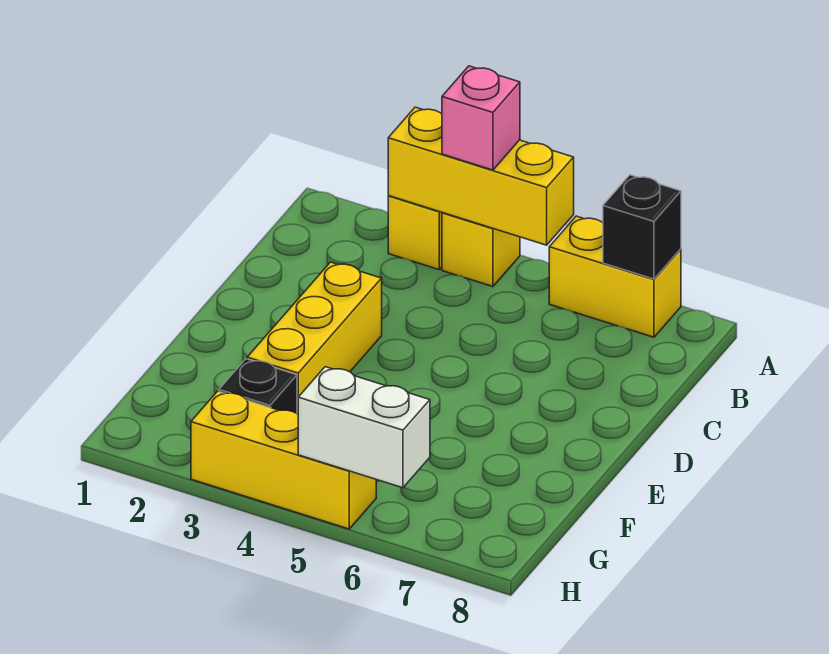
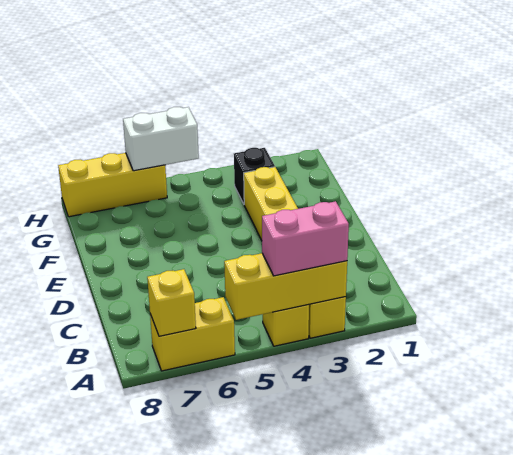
pink brick A4 level 3 -> pink brick A3:A4 level 3
black brick A7 level 2 -> yellow brick A7 level 2
yellow brick H3:H5 level 1 -> yellow brick H6:H8 level 1

